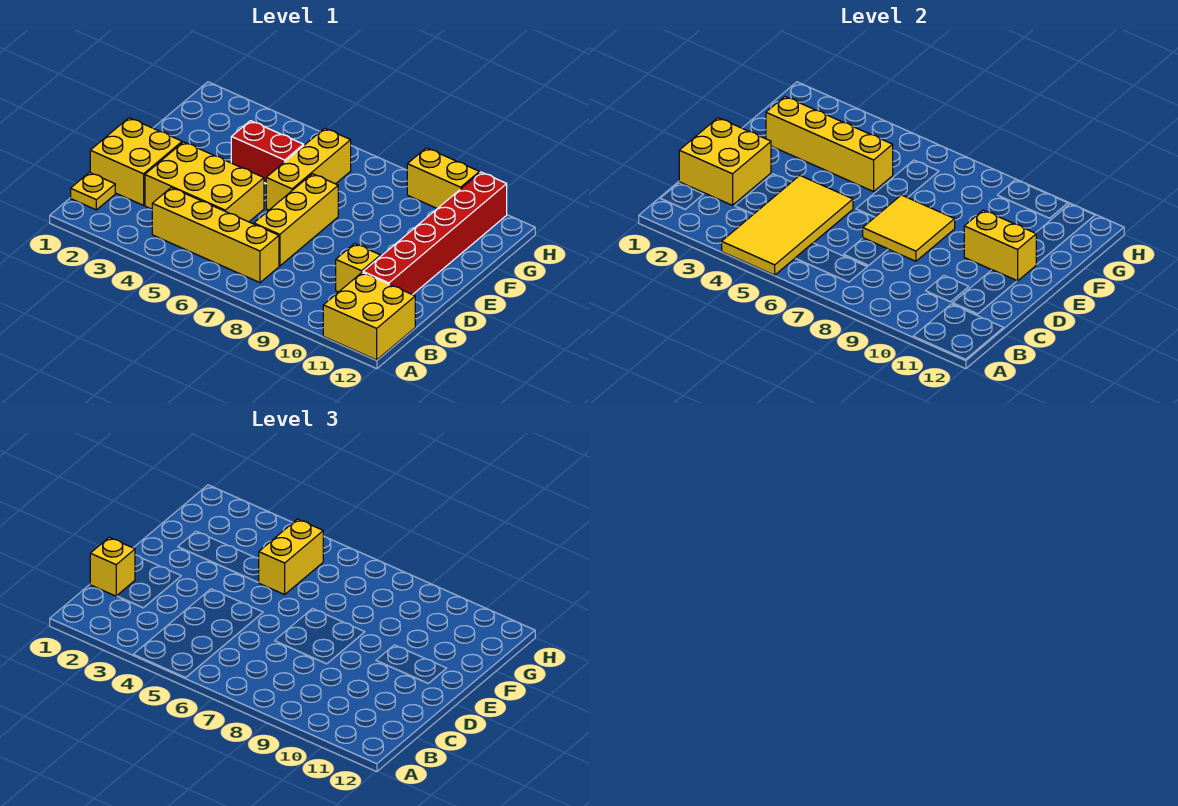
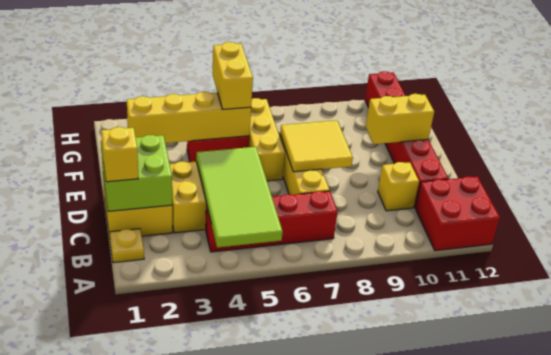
yellow tile A4:D5 level 2 -> lime tile A4:D5 level 2
yellow brick A11:B12 level 1 -> red brick A11:B12 level 1
yellow brick B4:B7 level 1 -> red brick B4:B7 level 1
yellow brick C1:D2 level 2 -> lime brick C1:D2 level 2
yellow brick H9:H10 level 1 -> none

